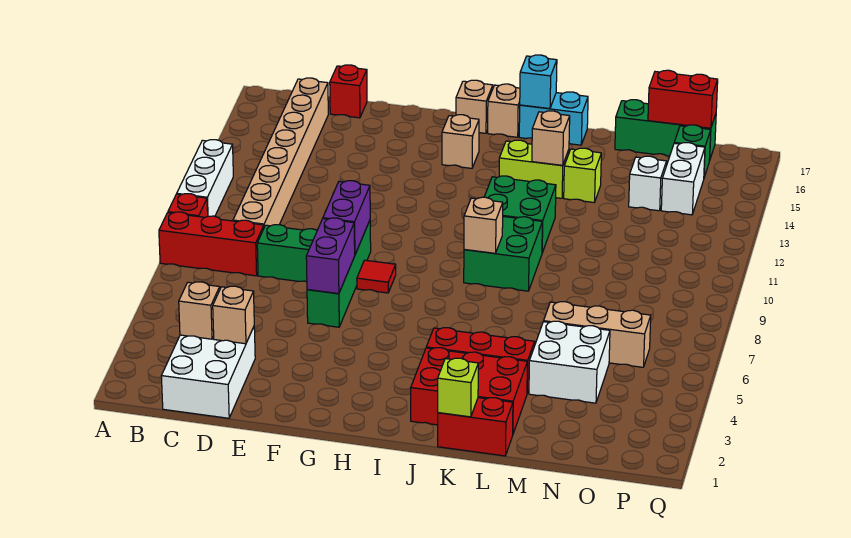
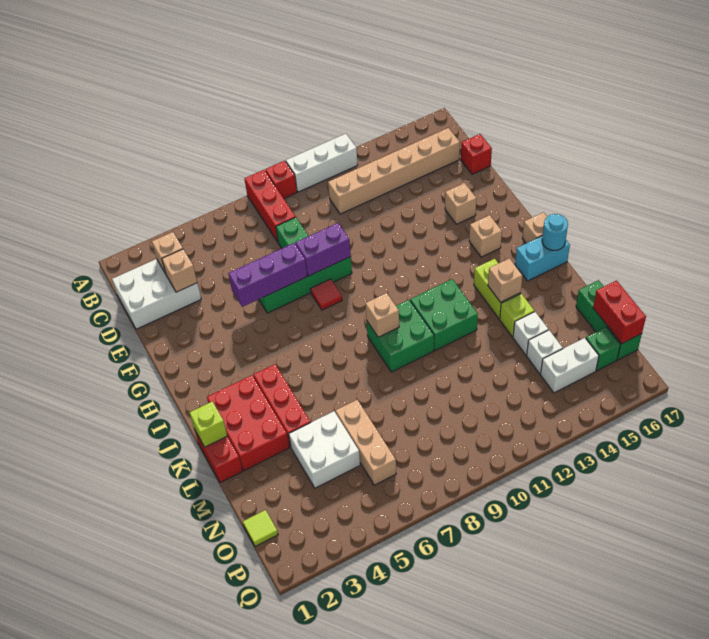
tan brick C9:C16 level 1 -> tan brick C11:C16 level 1
purple brick F6:F7 level 2 -> purple brick F5:F7 level 2
tan brick H17 level 1 -> tan brick F15 level 1
cyan brick J17:K17 level 1 -> cyan brick J16:J17 level 1
cyan brick J17 level 2 -> cyan round brick J17 level 2
none -> white brick M14 level 1
none -> lime tile O1 level 1

